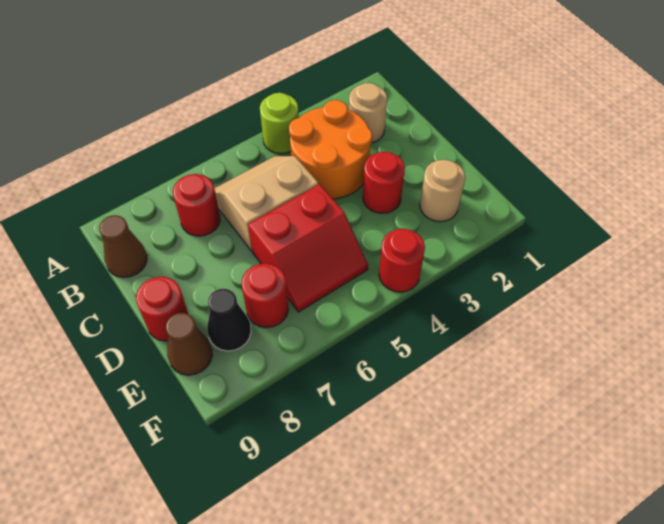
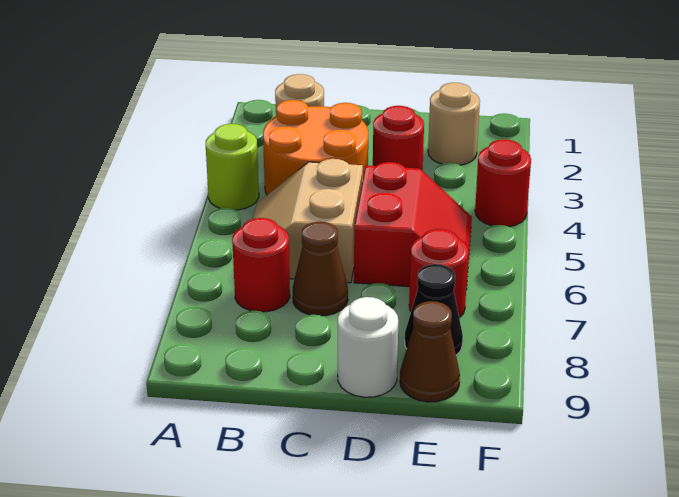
brown cone B9 level 1 -> brown cone C7 level 1
red round brick D9 level 1 -> white round brick D9 level 1

